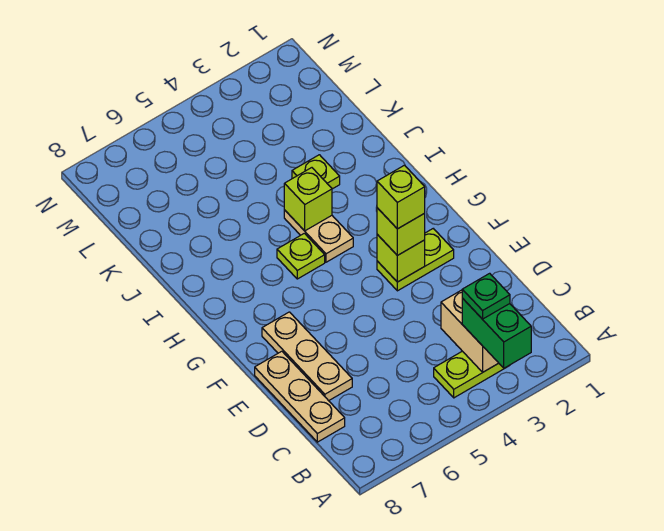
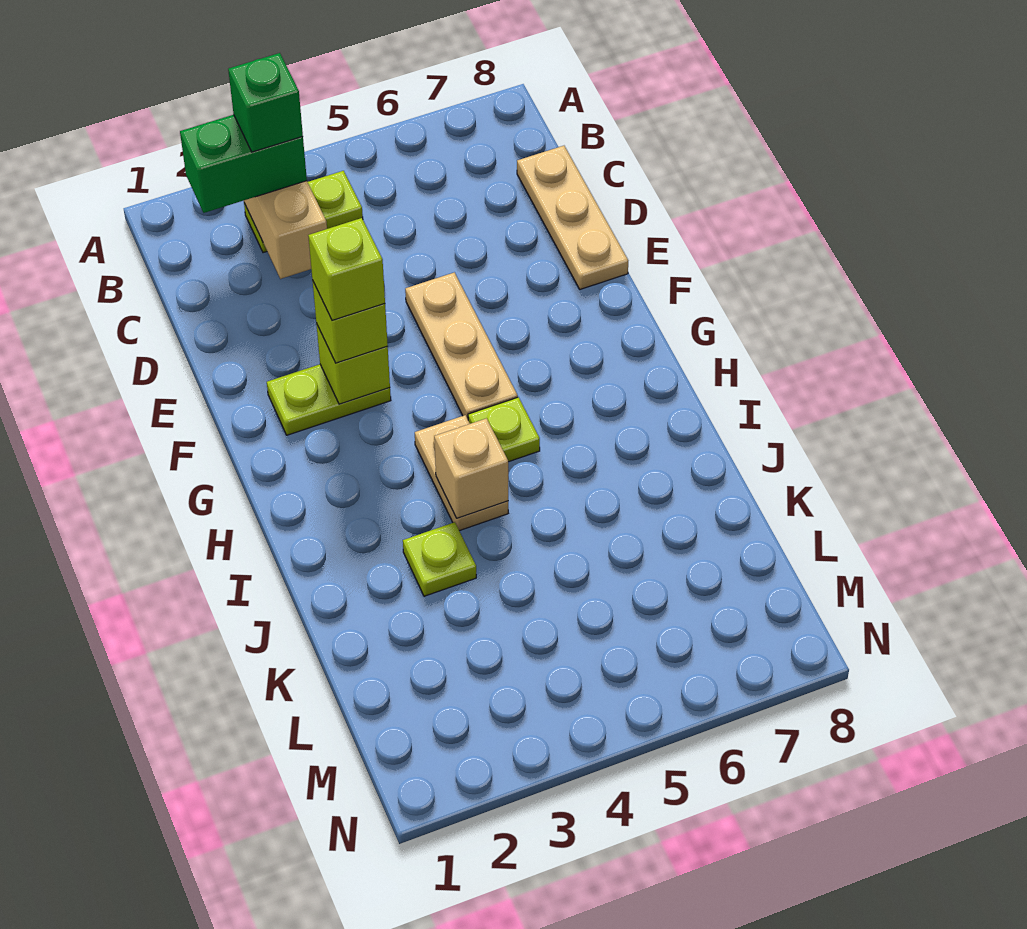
green brick A3:B3 level 3 -> green brick B2:B3 level 3
green plate B3 level 4 -> green brick B3 level 4
tan plate D7:F7 level 1 -> tan plate E5:G5 level 1
lime brick I4 level 2 -> tan brick I4 level 2

